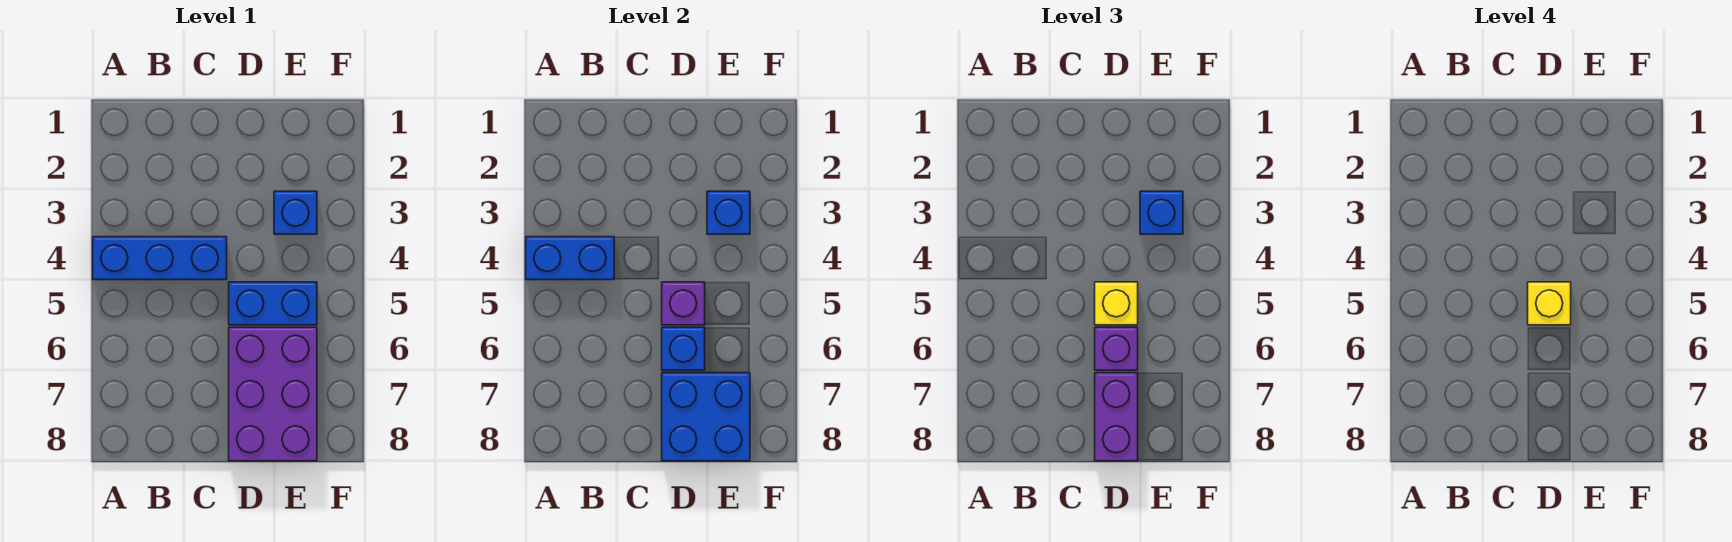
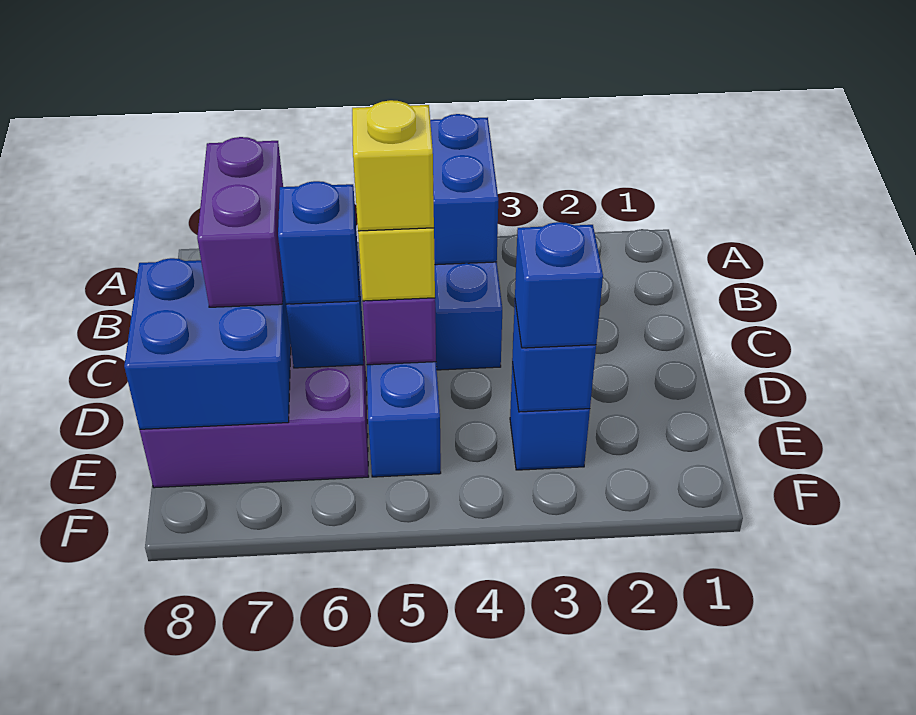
purple brick D6 level 3 -> blue brick D6 level 3
purple brick D7:D8 level 3 -> purple brick C7:D7 level 3

